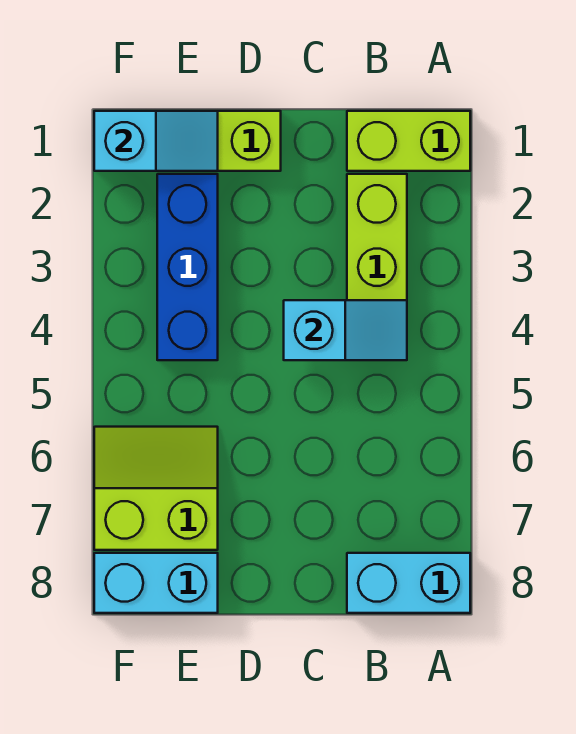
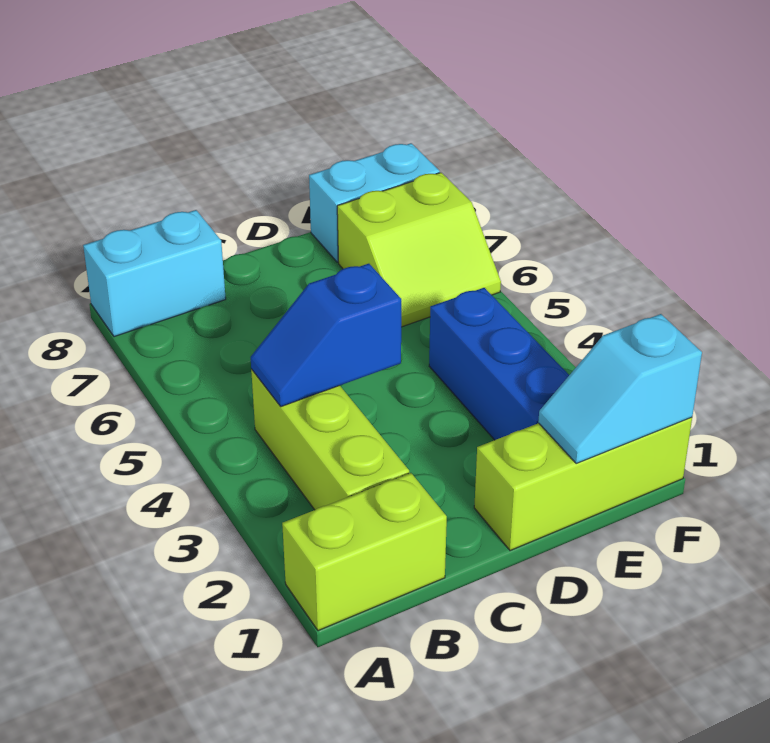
cyan slope B4:C4 level 2 top C -> blue slope B4:C4 level 2 top C

